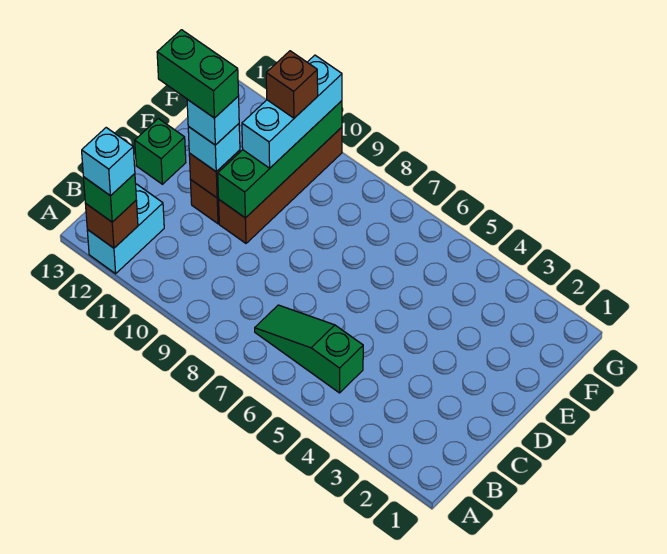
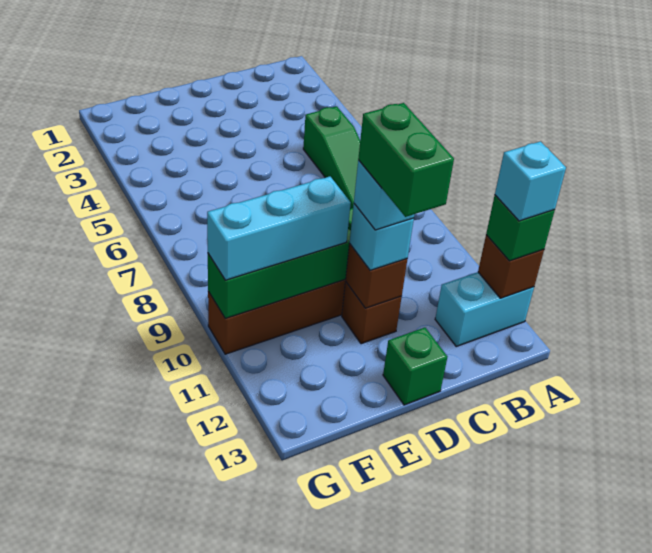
brown brick F10 level 4 -> none

